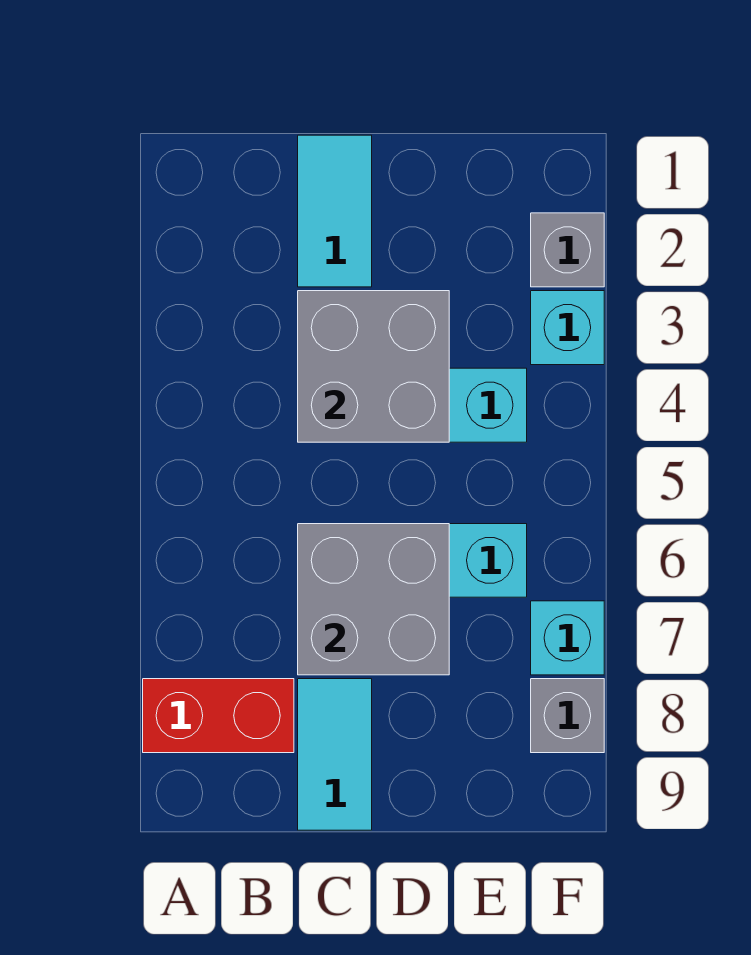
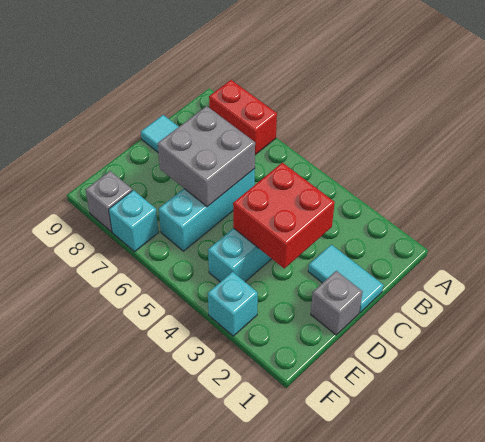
red brick A8:B8 level 1 -> red brick A7:A8 level 1
grey brick C3:D4 level 2 -> red brick C3:D4 level 2
grey brick F2 level 1 -> grey brick D1 level 1

